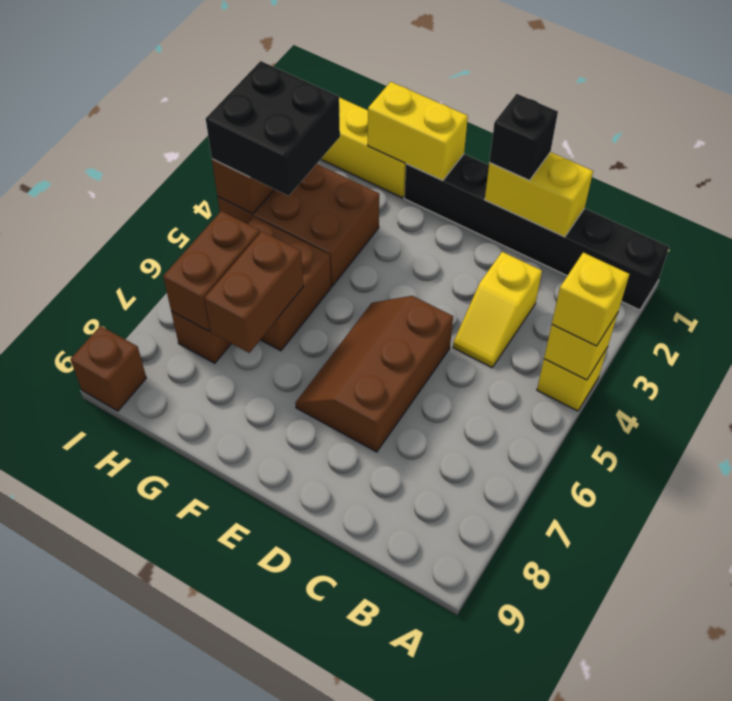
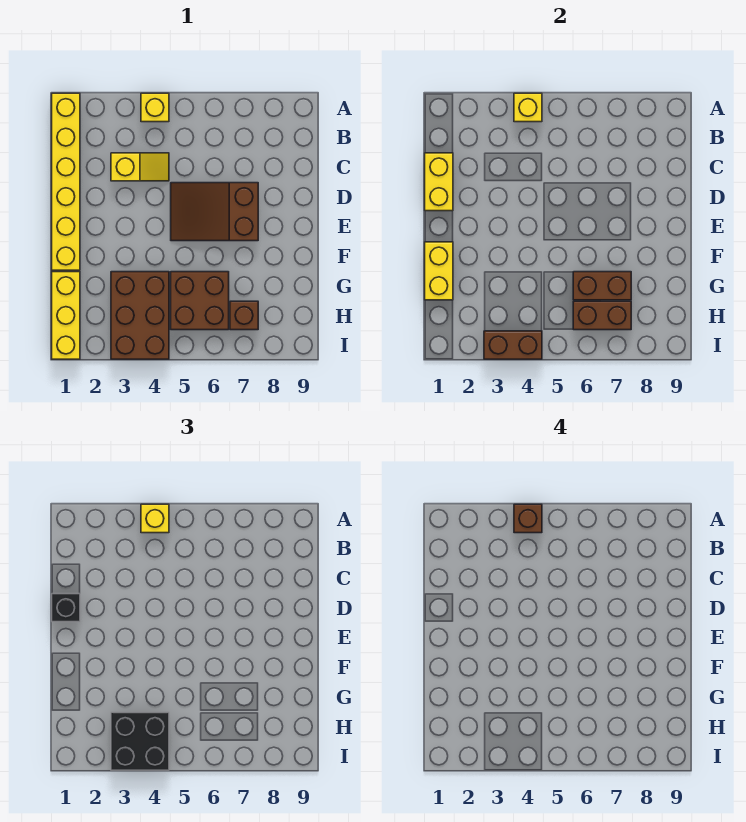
black brick A1:F1 level 1 -> yellow brick A1:F1 level 1
brown slope D5:E7 level 1 top D -> brown slope D5:E7 level 1 top 7
brown brick I9 level 1 -> brown brick A4 level 4

